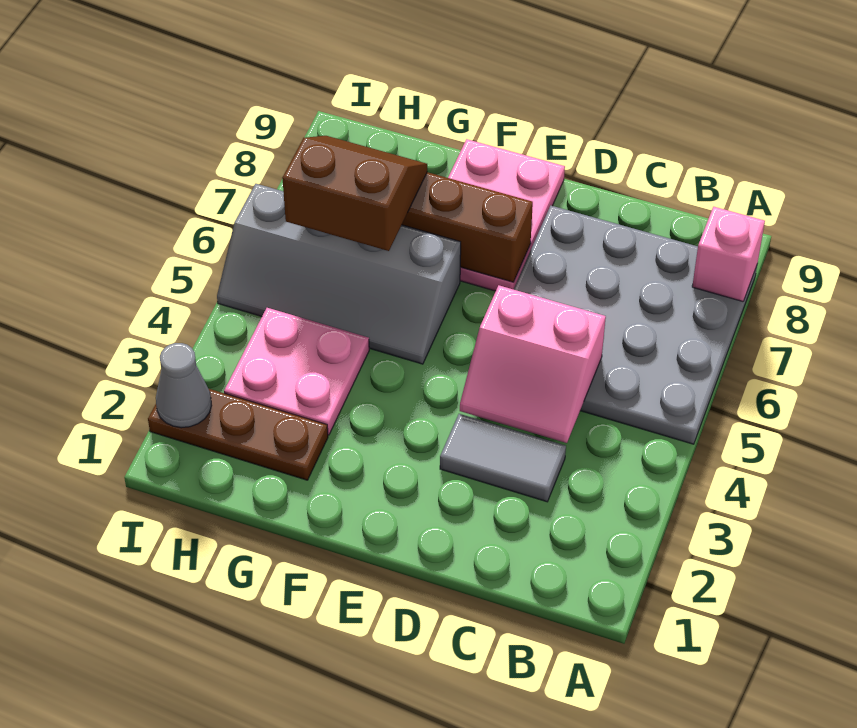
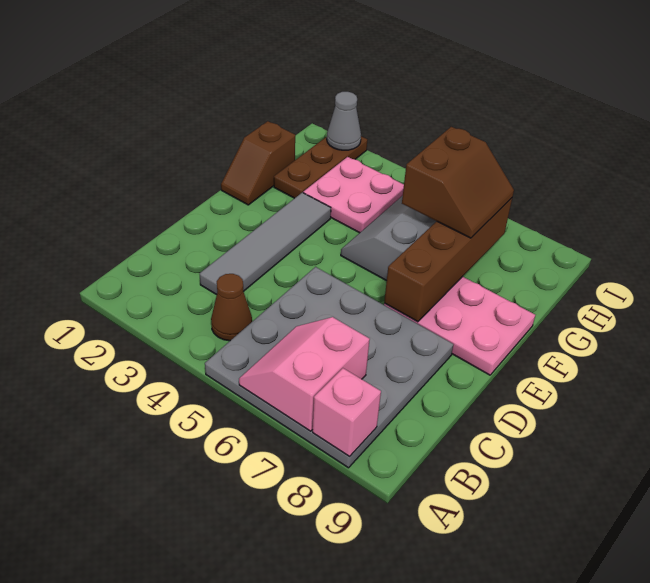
none -> brown cone B4 level 1
grey tile C3:D3 level 1 -> grey tile C3:F3 level 1
pink slope C4:D5 level 2 top 5 -> pink slope A6:B7 level 2 top 7
none -> brown slope F1:G1 level 1 top G

